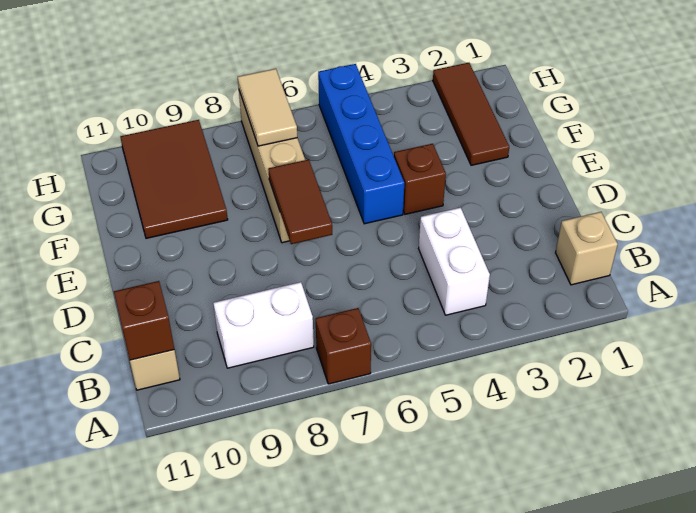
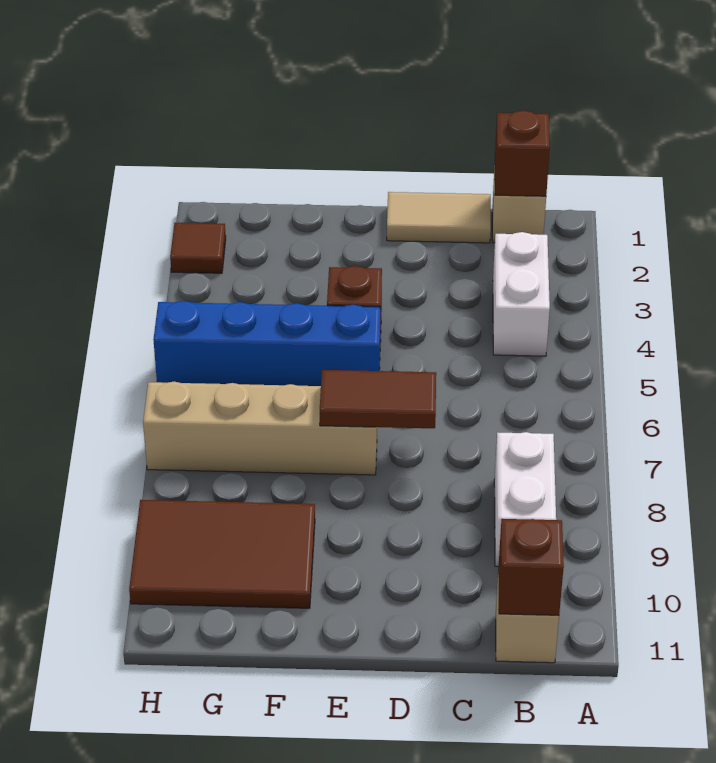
brown brick A7 level 1 -> brown brick B1 level 2
white brick B4:C4 level 1 -> white brick B3:B4 level 1
brown tile F2:H2 level 1 -> brown tile H2 level 1
tan tile G7:H7 level 2 -> tan tile C1:D1 level 1

